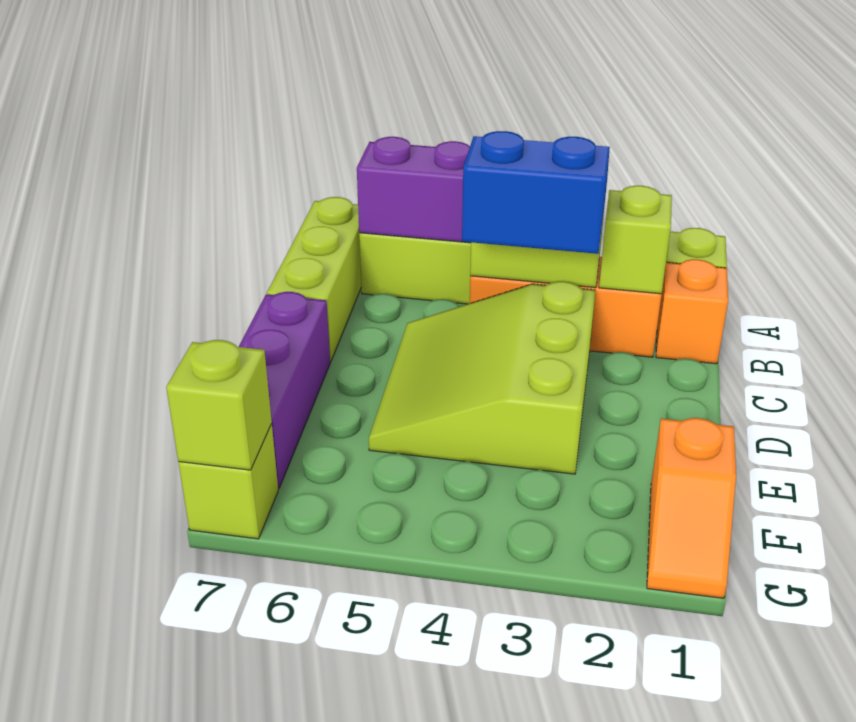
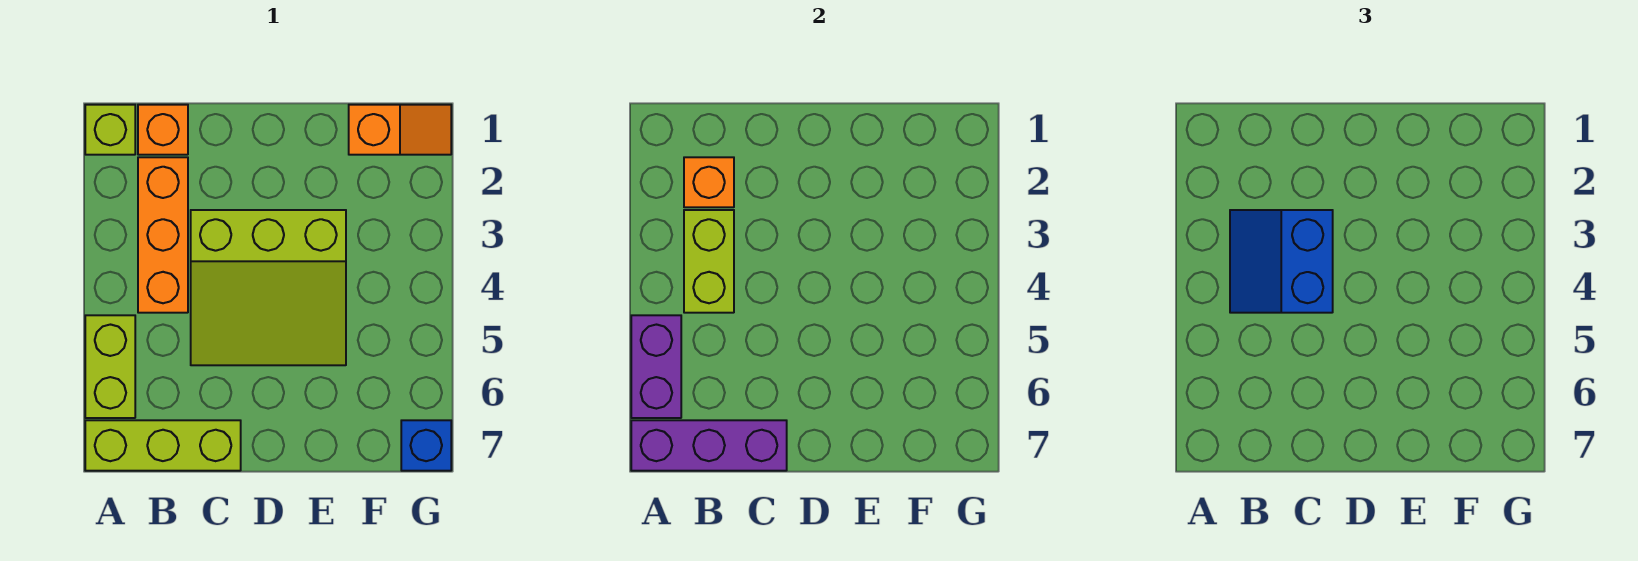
lime brick B2 level 2 -> orange brick B2 level 2
purple brick D7:F7 level 1 -> purple brick A7:C7 level 2
lime brick G7 level 1 -> blue brick G7 level 1
lime brick G7 level 2 -> none

